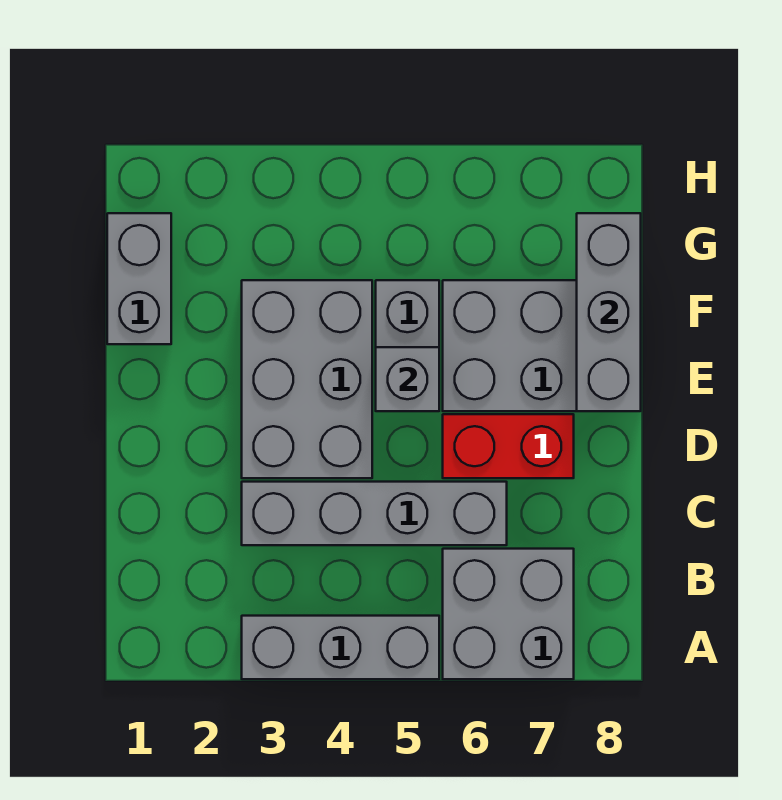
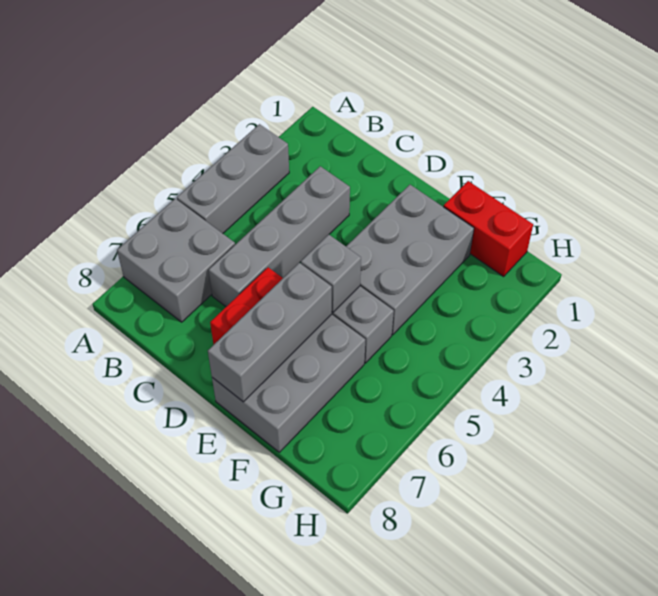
grey brick D3:F4 level 1 -> grey brick E2:F4 level 1
grey brick E8:G8 level 2 -> grey brick E6:E8 level 2
grey brick F1:G1 level 1 -> red brick F1:G1 level 1

